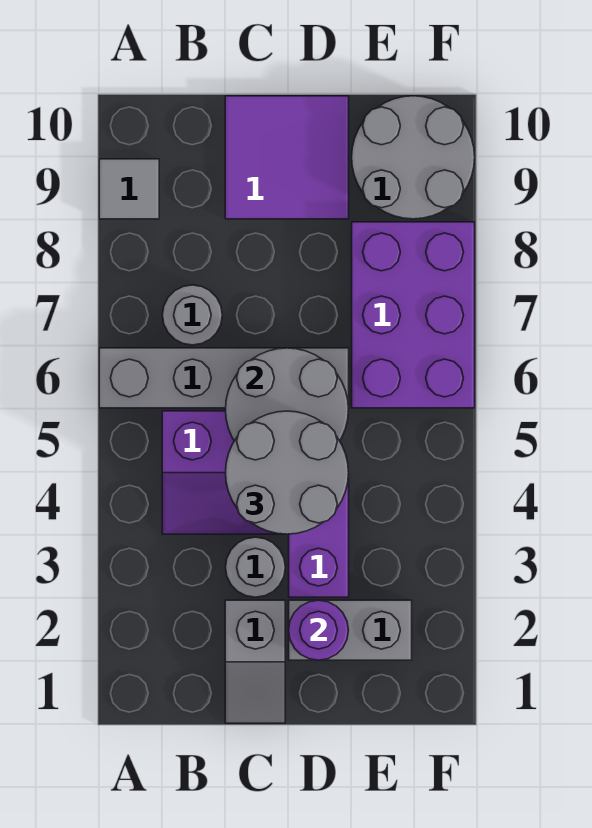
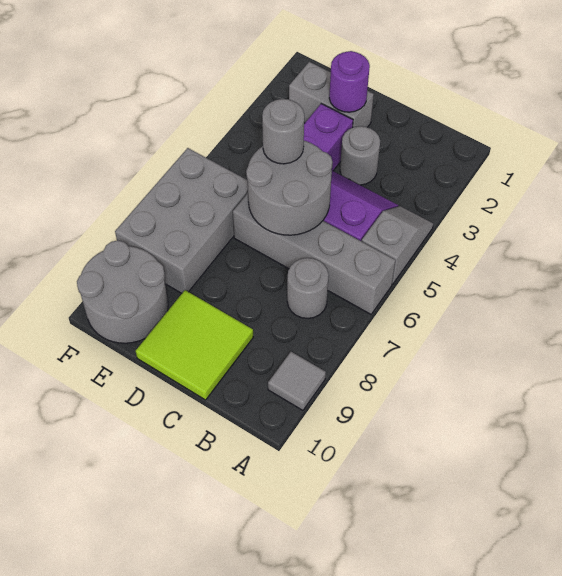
grey slope C1:C2 level 1 top 2 -> grey slope A4:A5 level 1 top 5
grey round brick C4:D5 level 3 -> grey round brick D5 level 3
purple tile C9:D10 level 1 -> lime tile C9:D10 level 1
purple brick E6:F8 level 1 -> grey brick E6:F8 level 1

